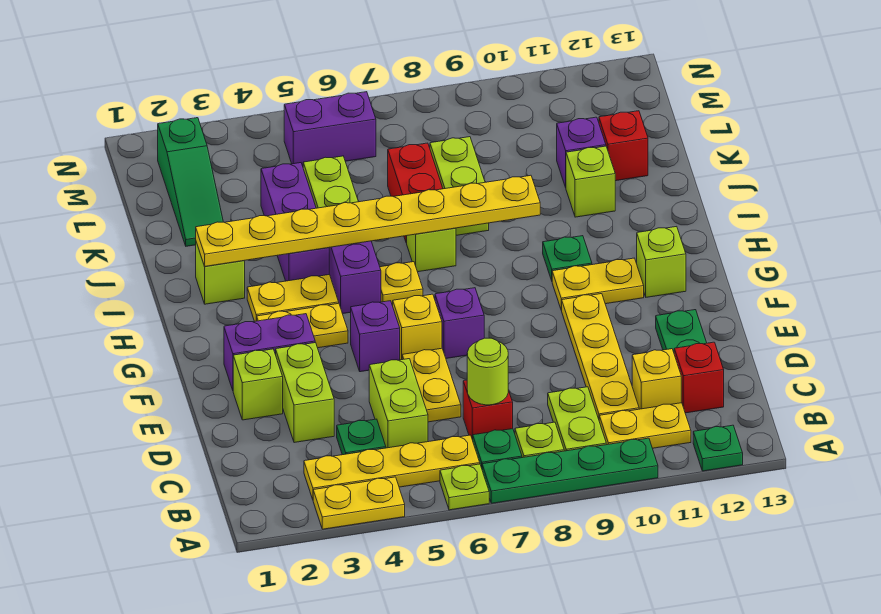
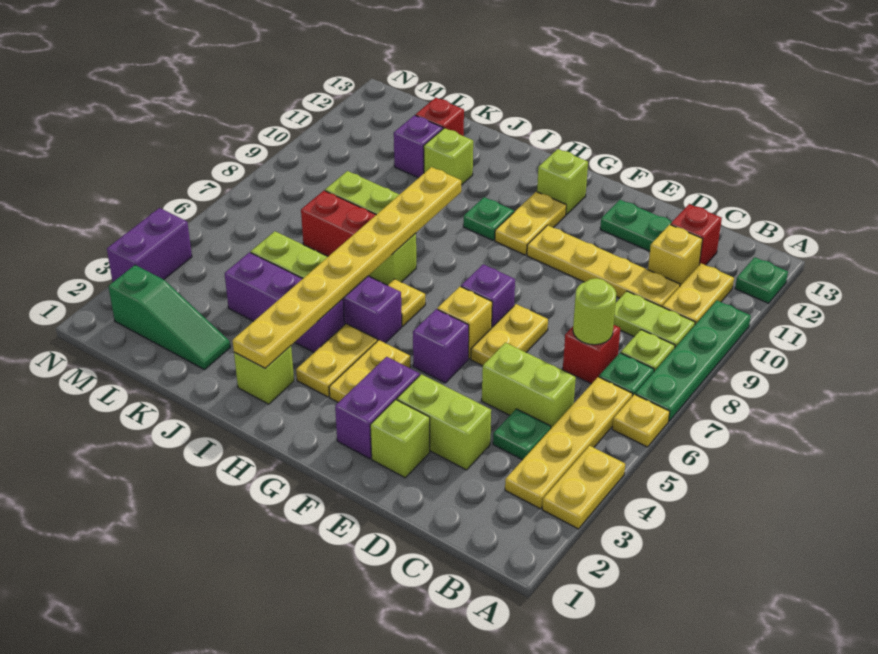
lime plate A6 level 1 -> yellow plate A6 level 1
yellow plate D6:E6 level 1 -> yellow plate E6:E7 level 1
purple brick M5:M6 level 1 -> purple brick N3:N4 level 1

